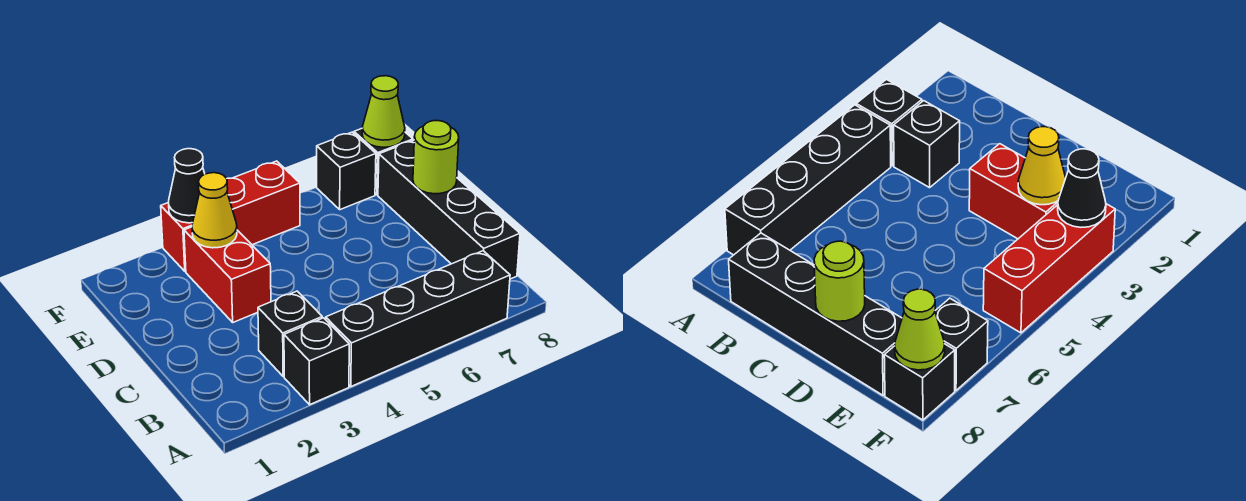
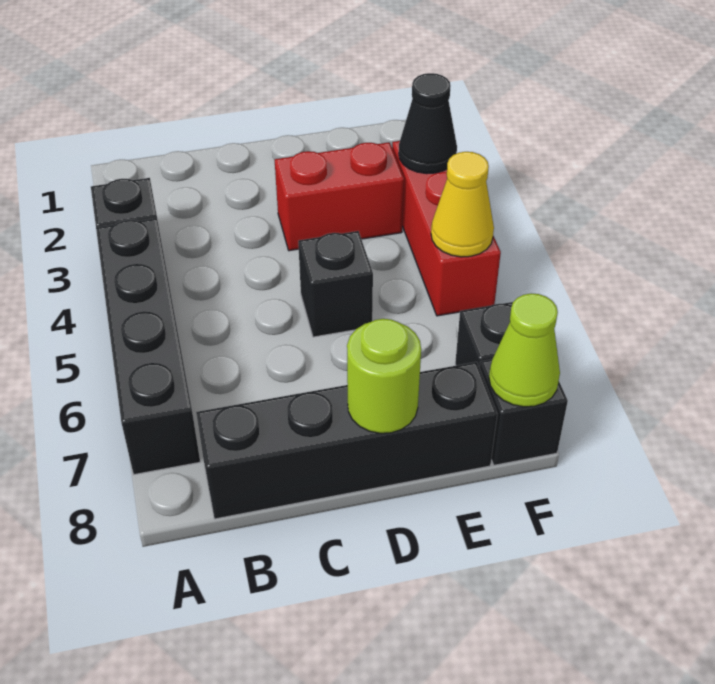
black brick B3 level 1 -> black brick D5 level 1
yellow cone E3 level 2 -> yellow cone F5 level 2

